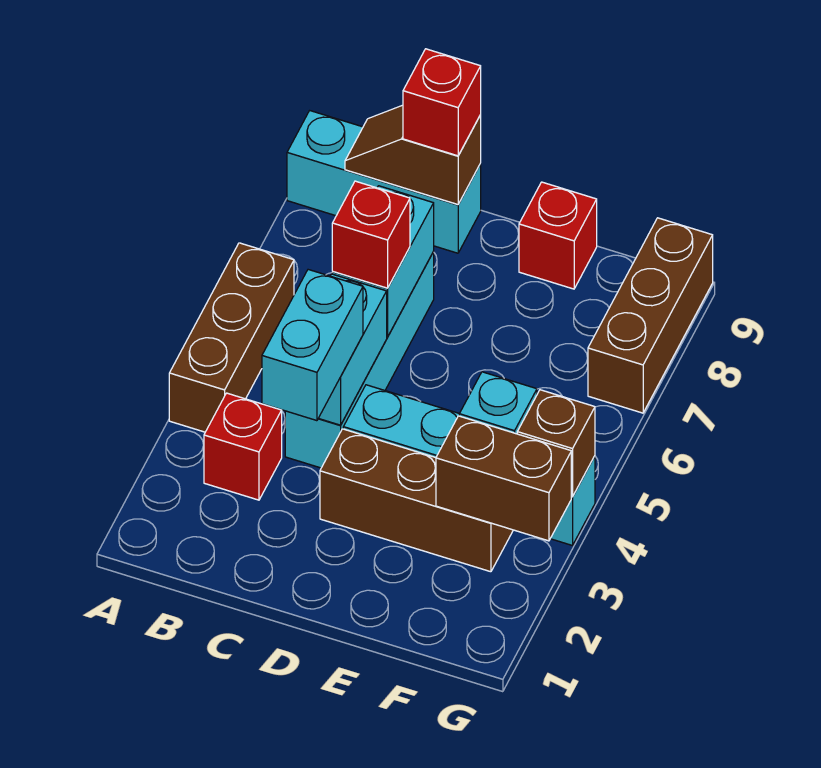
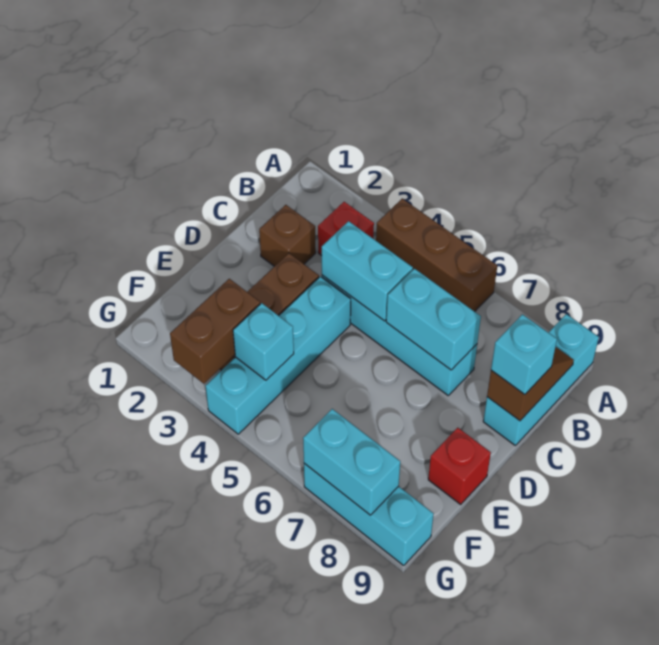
cyan brick C3:C4 level 3 -> cyan brick G7:G8 level 2
red brick C6 level 3 -> none
red brick C9 level 3 -> cyan brick C9 level 3
brown brick G4 level 2 -> brown brick C2 level 1
brown brick G7:G9 level 1 -> cyan brick G7:G9 level 1

